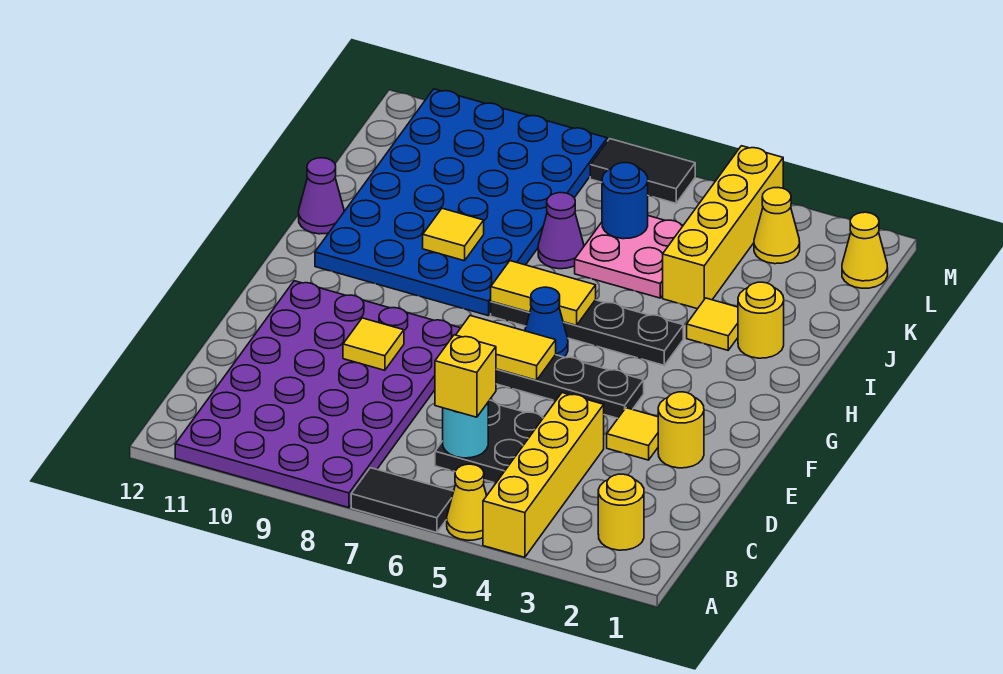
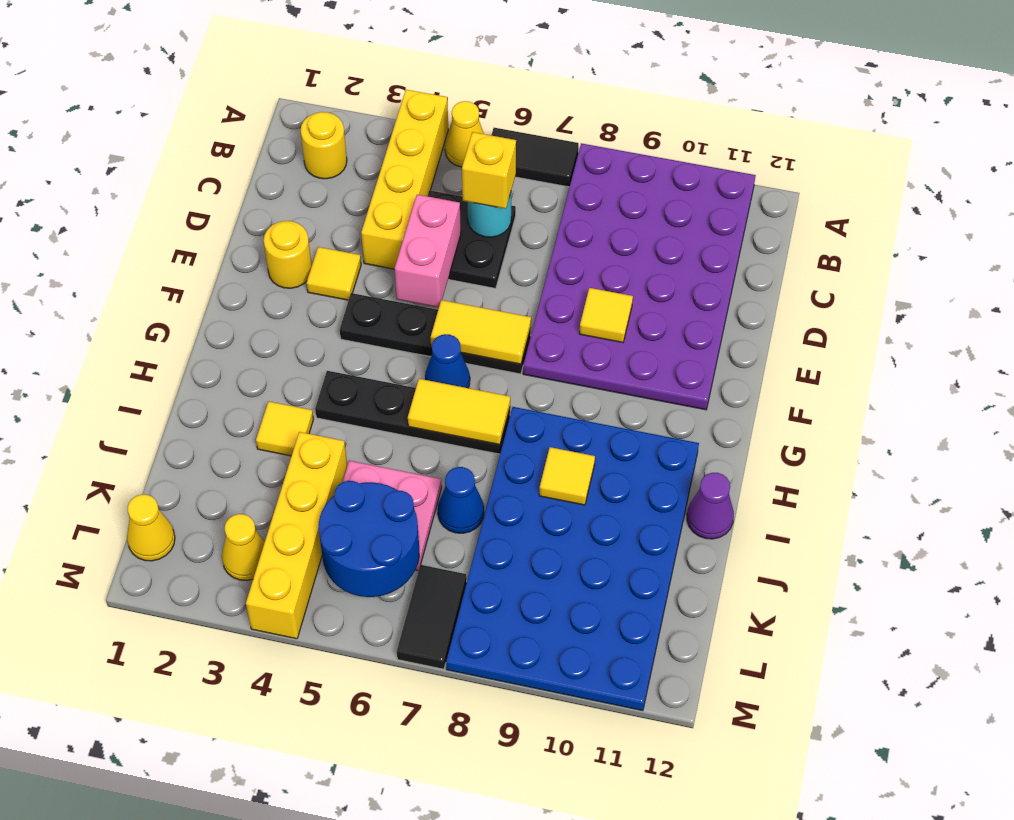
none -> pink brick D5:E5 level 2
yellow round brick I2 level 1 -> none
purple cone J7 level 1 -> blue cone J7 level 1
blue round brick K6 level 2 -> blue round brick K5:L6 level 2
black tile M6:M7 level 1 -> black tile L7:M7 level 1

